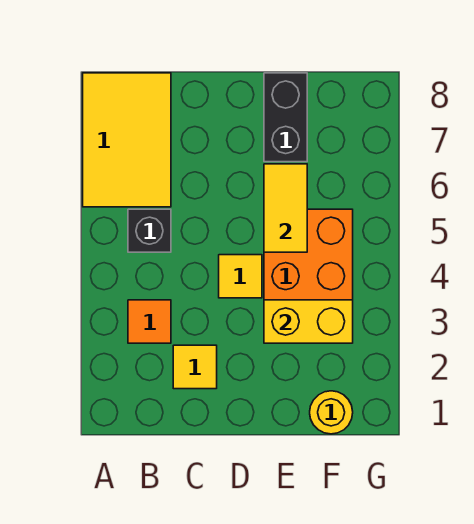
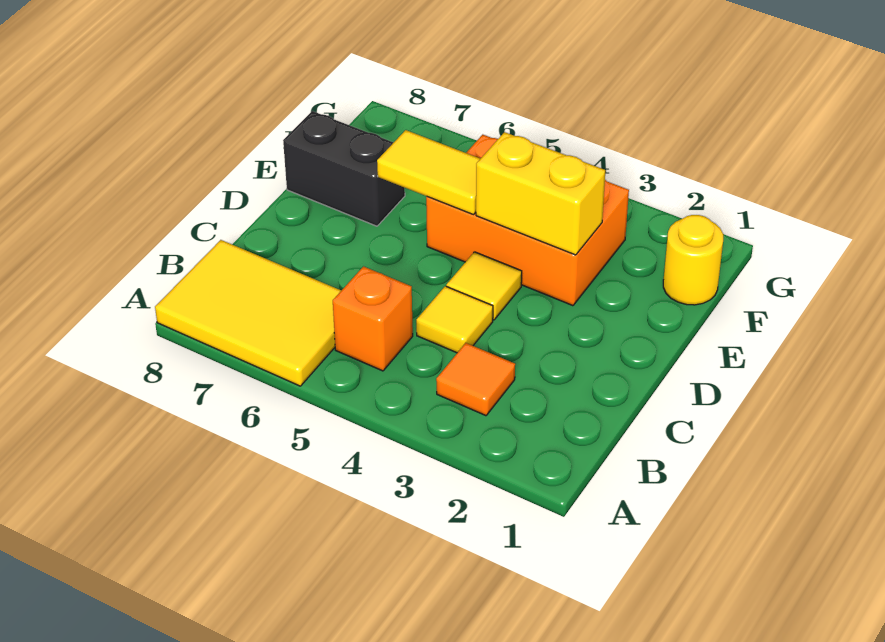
black brick B5 level 1 -> orange brick B5 level 1
yellow tile C2 level 1 -> yellow tile C4 level 1
yellow brick E3:F3 level 2 -> yellow brick E3:E4 level 2

